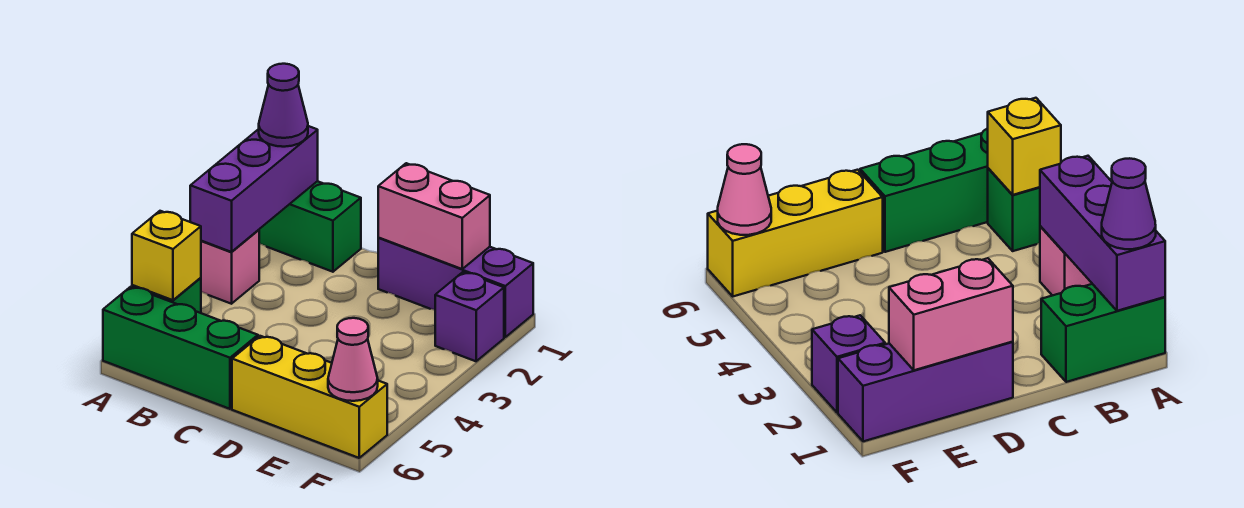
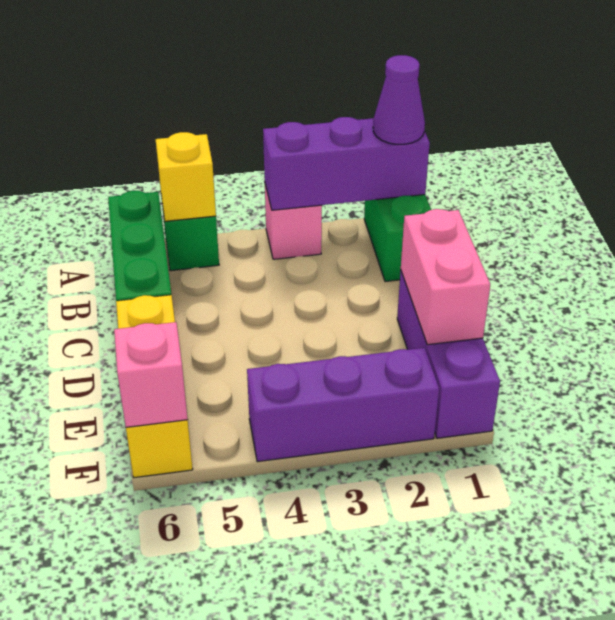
purple brick F2 level 1 -> purple brick F2:F4 level 1
pink cone F6 level 2 -> pink brick F6 level 2

